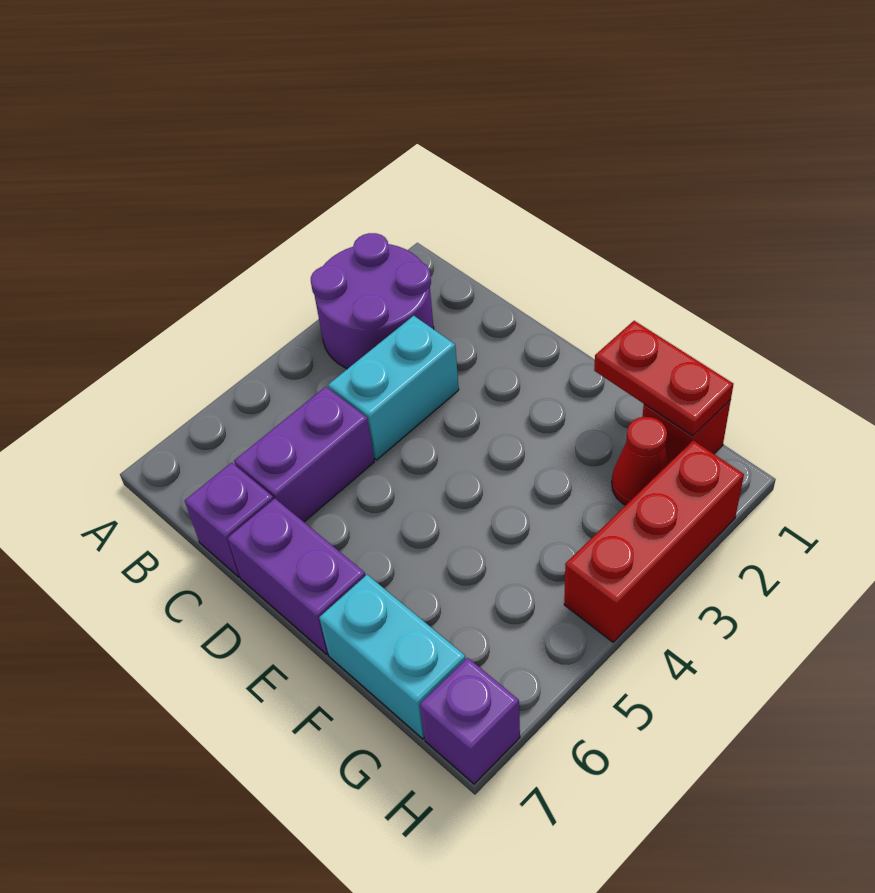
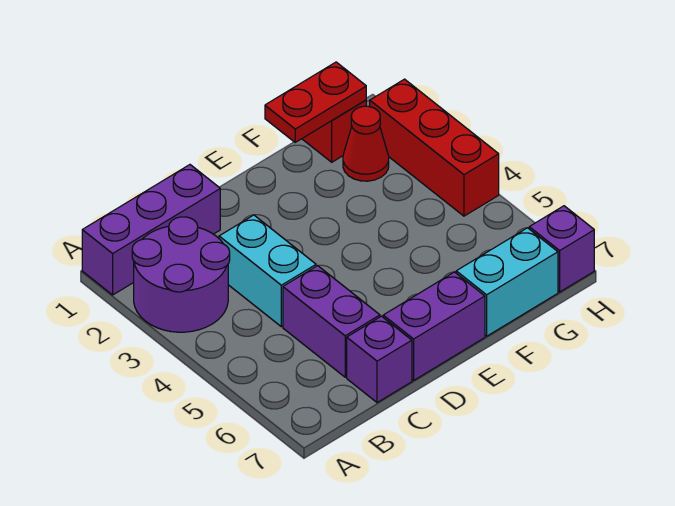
none -> purple brick A1:C1 level 1

